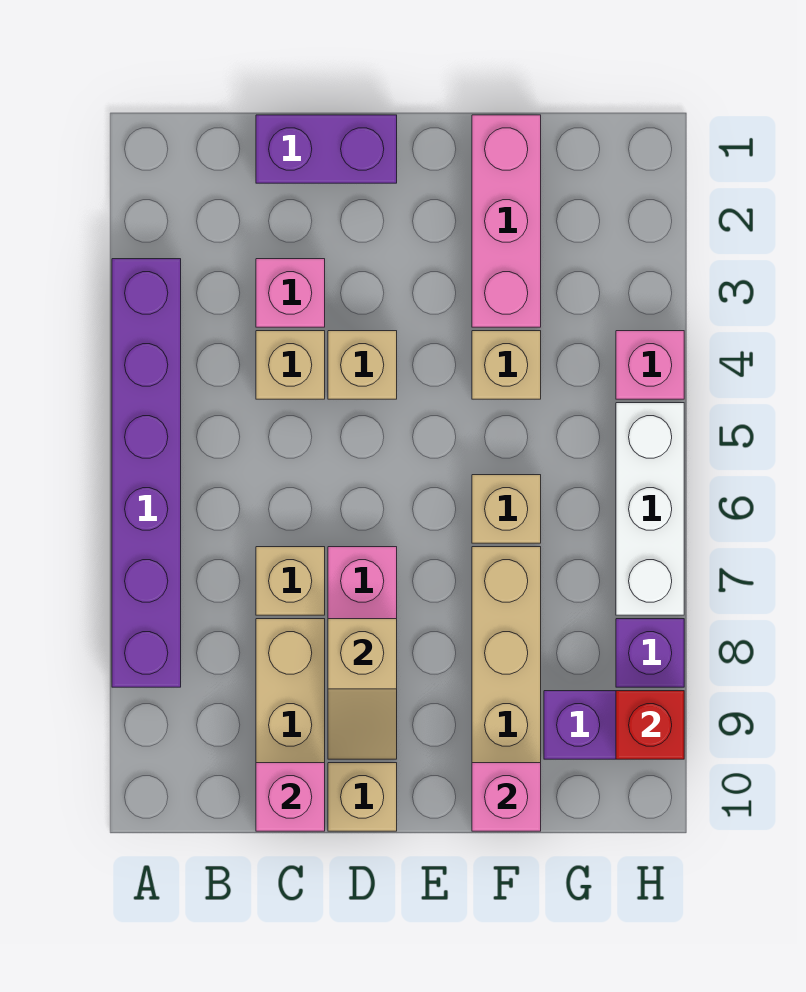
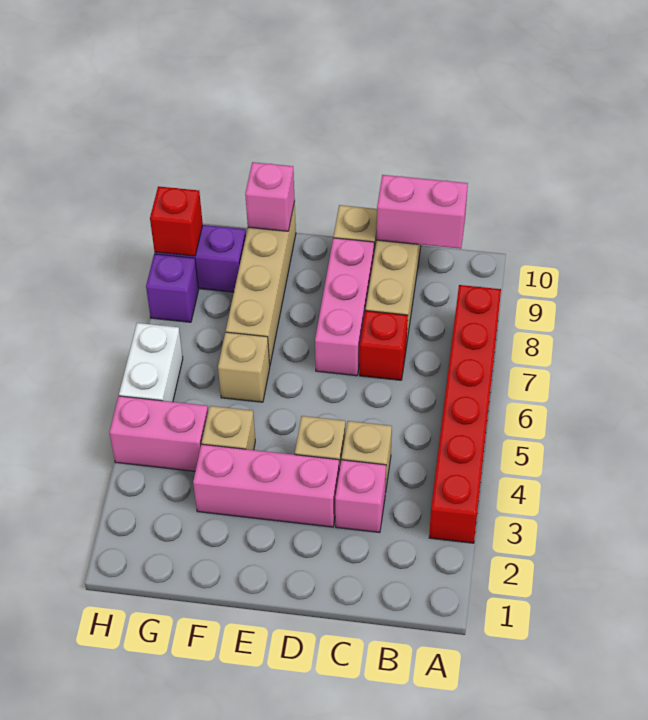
purple brick A3:A8 level 1 -> red brick A3:A8 level 1
purple brick C1:D1 level 1 -> none
tan brick C7 level 1 -> red brick C7 level 1
pink brick C10 level 2 -> pink brick B10:C10 level 2
tan slope D8:D9 level 2 top 8 -> none
pink brick F1:F3 level 1 -> pink brick D3:F3 level 1
pink brick H4 level 1 -> pink brick G4:H4 level 1
white brick H5:H7 level 1 -> white brick H5:H6 level 1

